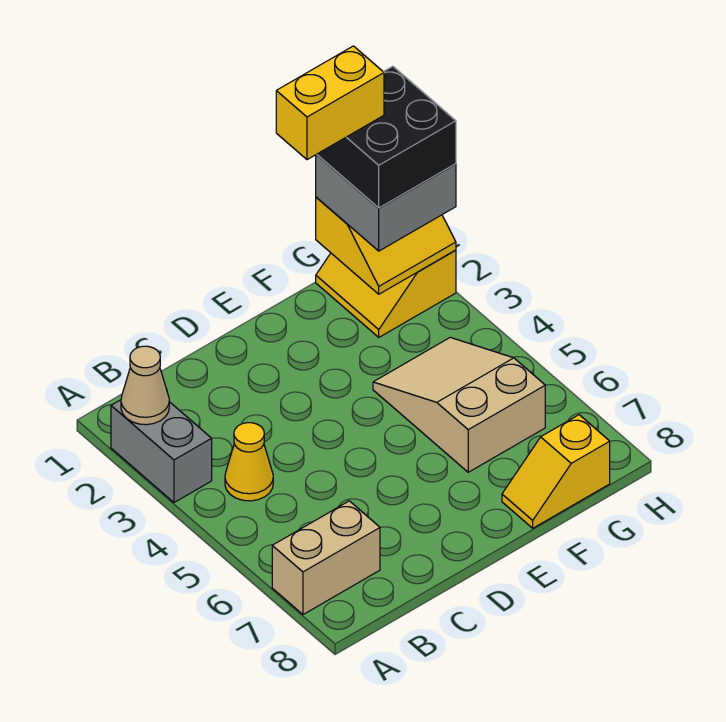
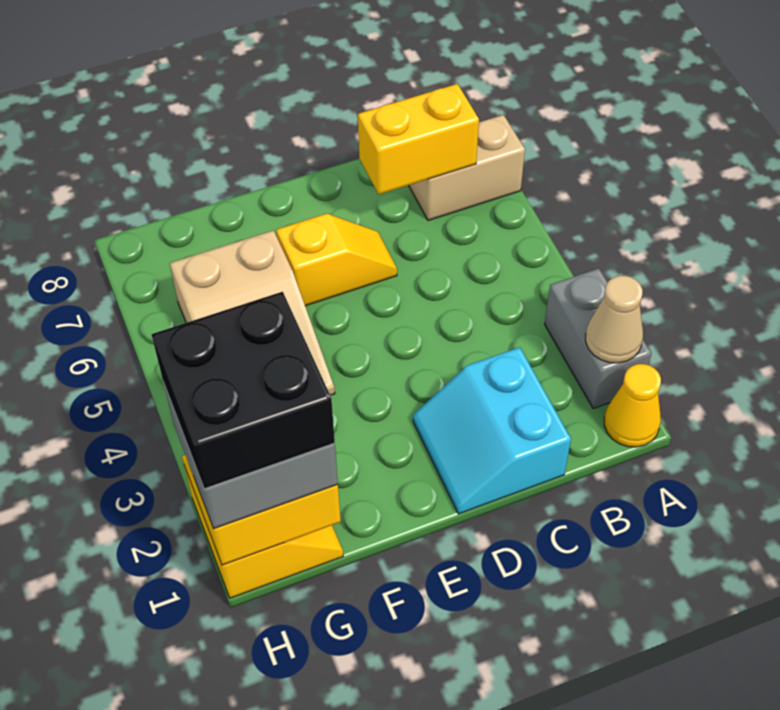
yellow cone B4 level 1 -> yellow cone A1 level 1
none -> cyan slope C1:D2 level 1 top C
yellow brick F1:G1 level 5 -> yellow brick B7:C7 level 2
yellow slope F8:G8 level 1 top G -> yellow slope D6:E6 level 1 top E

